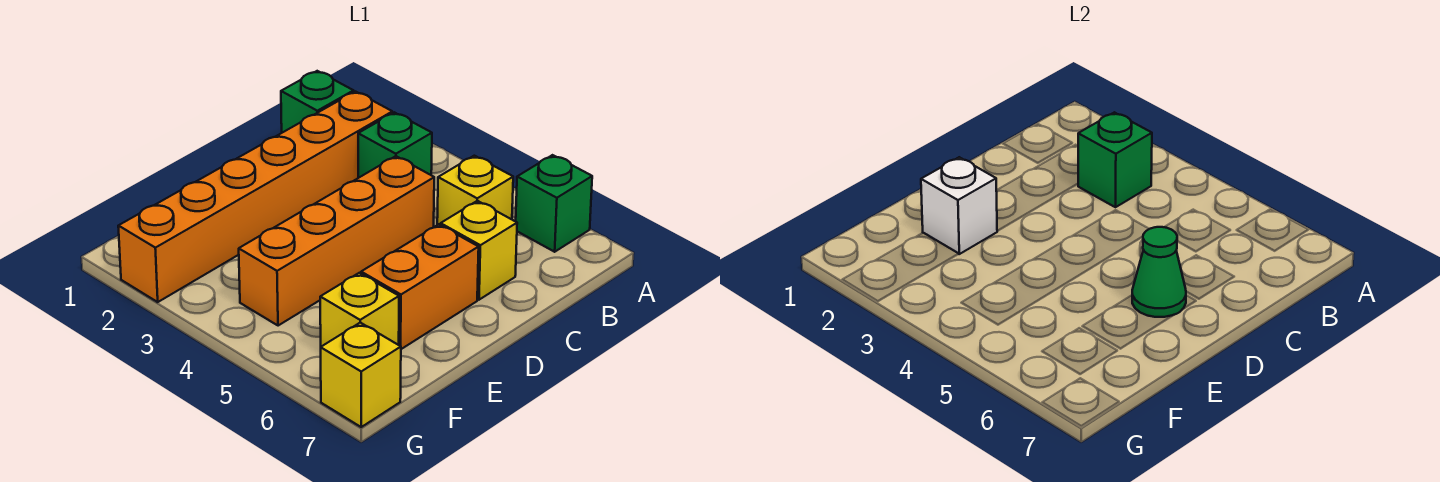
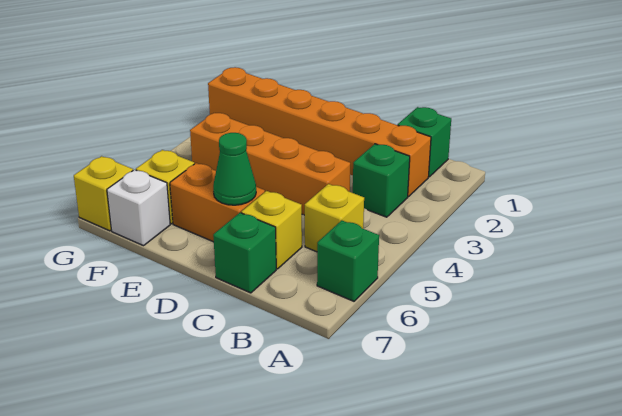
green brick B3 level 2 -> green brick C7 level 1
white brick E2 level 2 -> white brick F7 level 1

